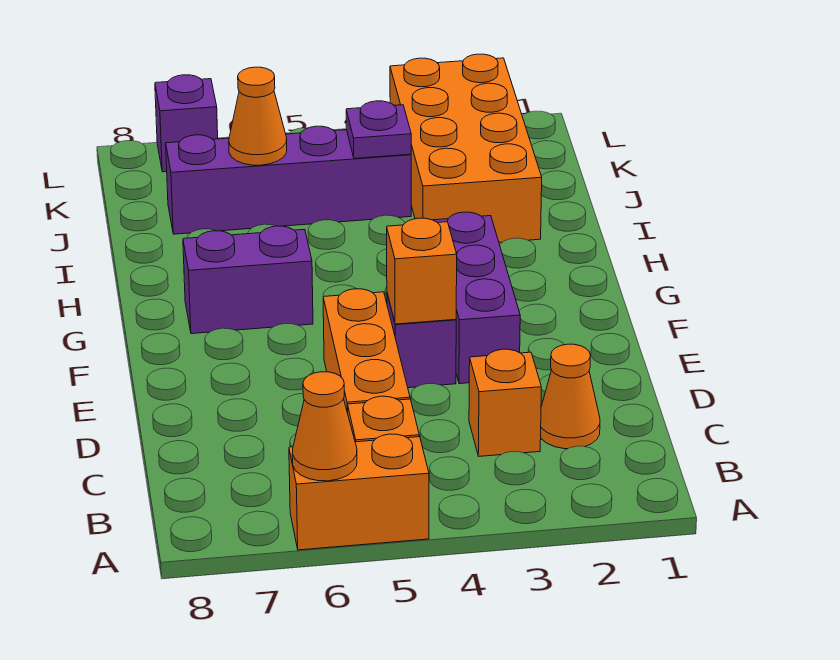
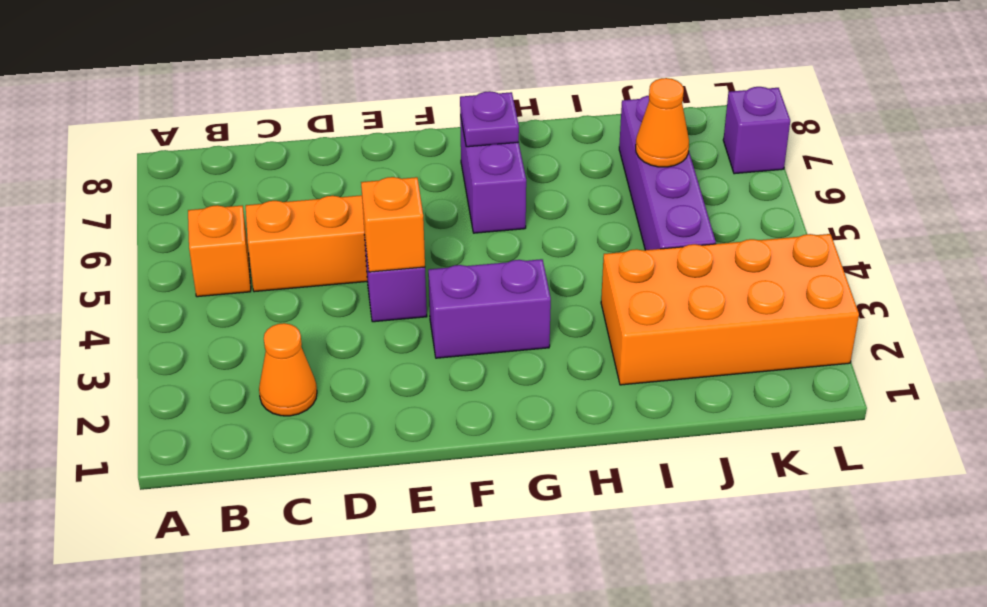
orange brick A5:A6 level 1 -> none
orange cone A6 level 2 -> none
orange brick C3 level 1 -> none
purple brick E3:G3 level 1 -> purple brick F3:G3 level 1
purple plate J4 level 2 -> purple plate G7 level 2

